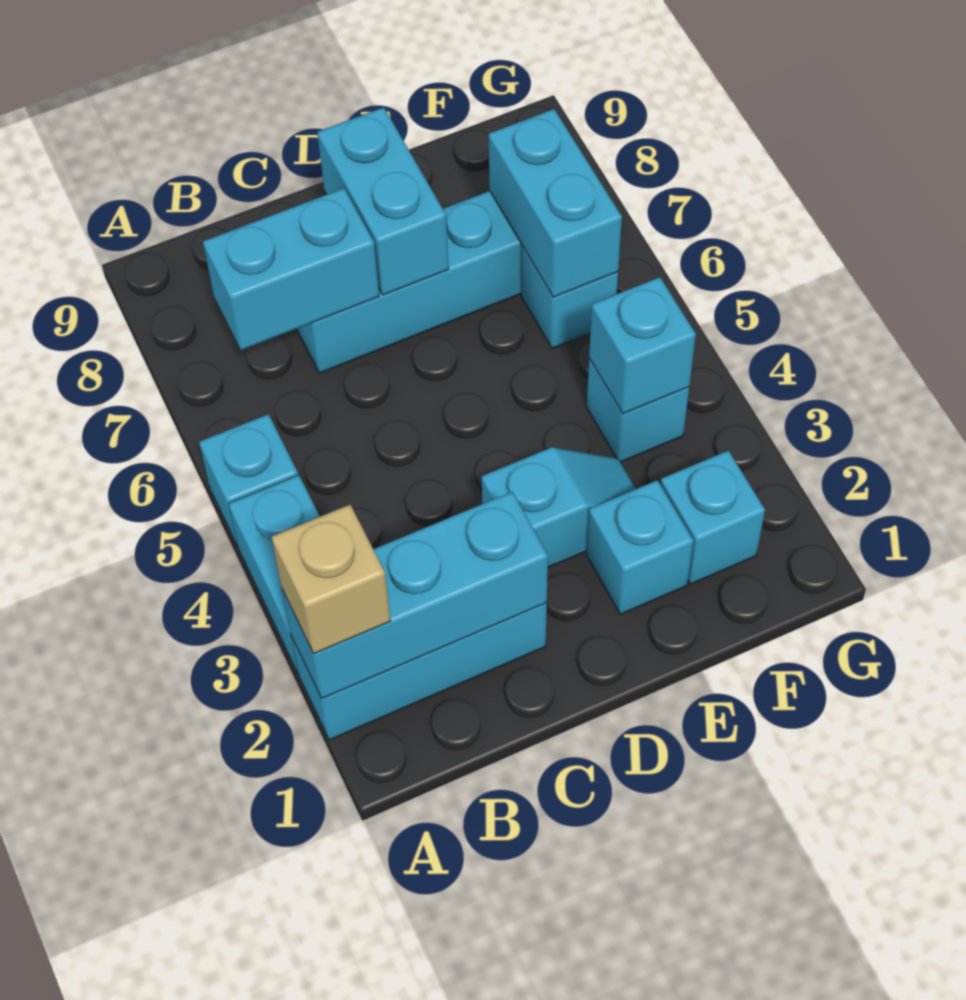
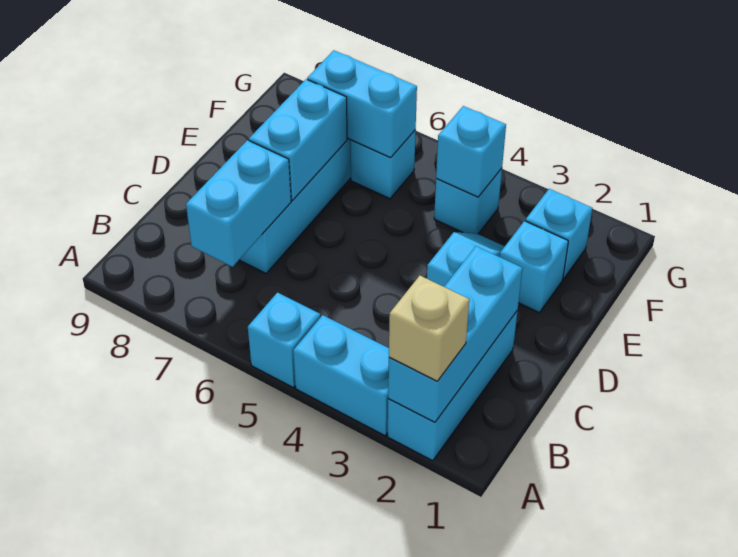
cyan brick D7:D8 level 2 -> cyan brick D7:E7 level 2

